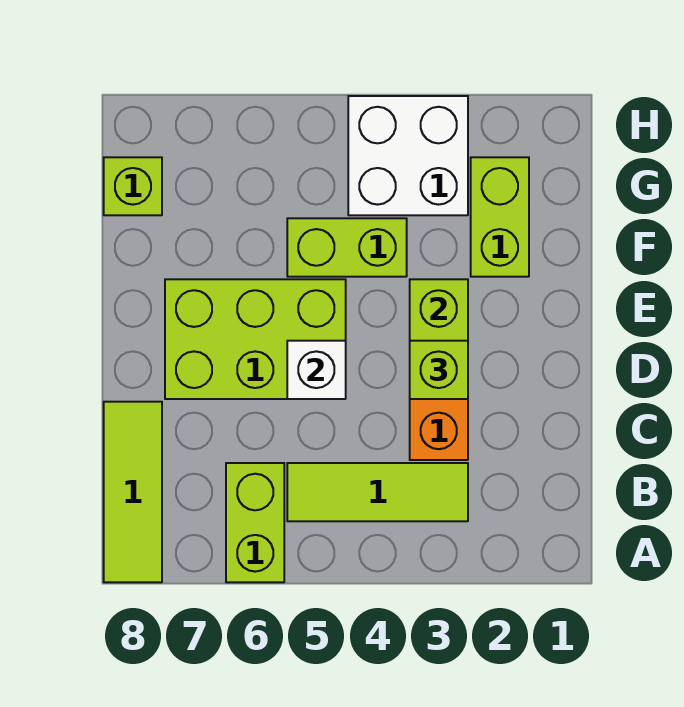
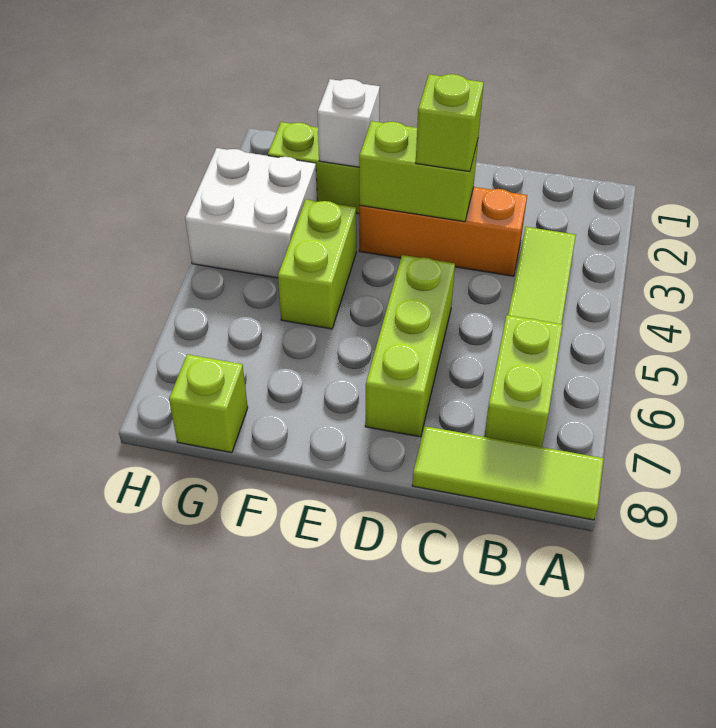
lime brick A6:B6 level 1 -> lime brick B6:B7 level 1
lime brick D5:E7 level 1 -> lime brick D5:D7 level 1
white brick D5 level 2 -> white brick F2 level 2

